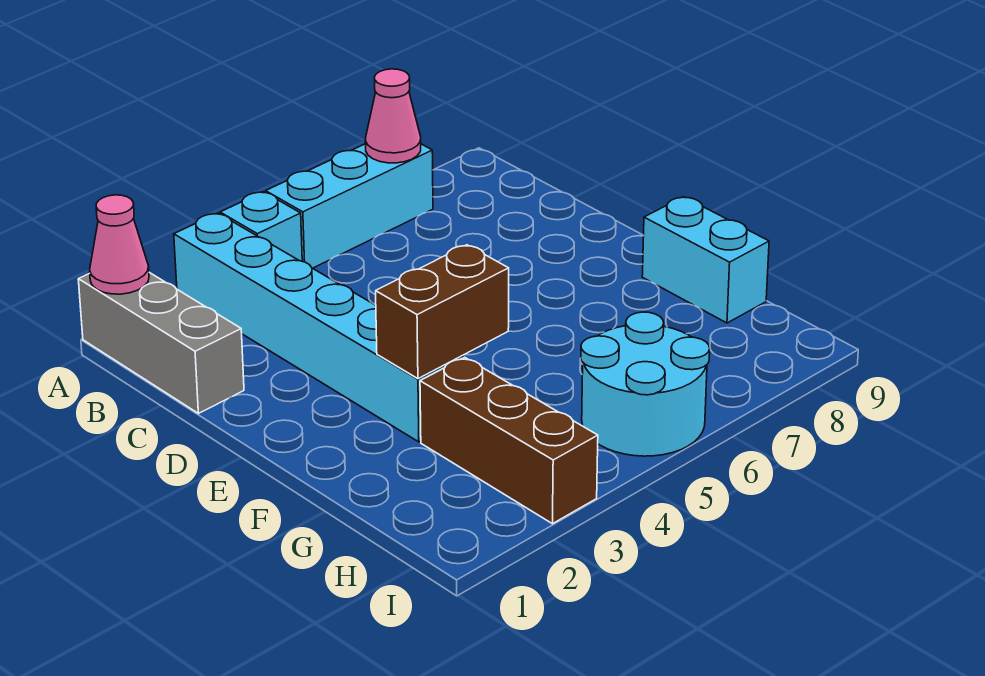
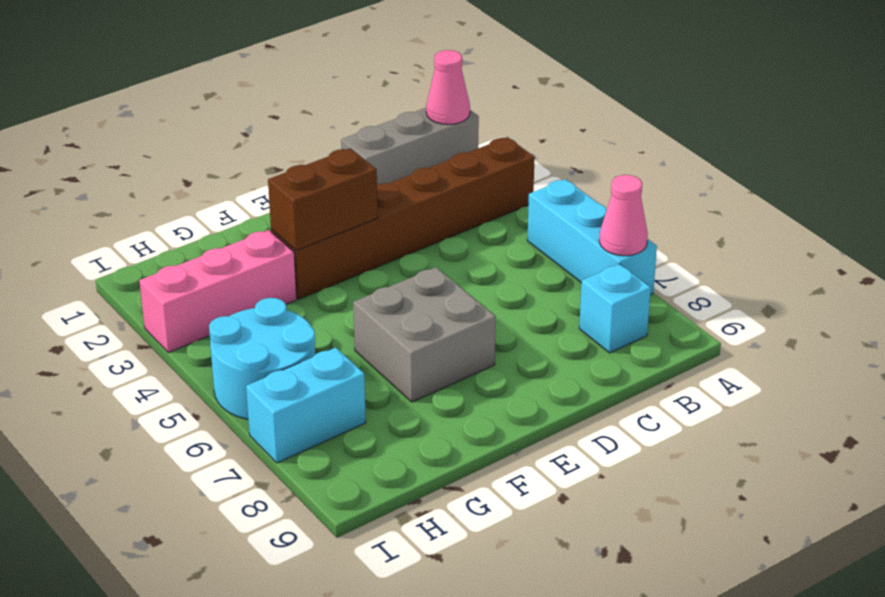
cyan brick A3:F3 level 1 -> brown brick A3:F3 level 1
cyan brick A4 level 1 -> cyan brick B8 level 1
none -> grey brick E6:F7 level 1
brown brick F3:F4 level 2 -> brown brick E3:F3 level 2
cyan brick F9:G9 level 1 -> cyan brick H7:I7 level 1
brown brick G3:I3 level 1 -> pink brick G3:I3 level 1

